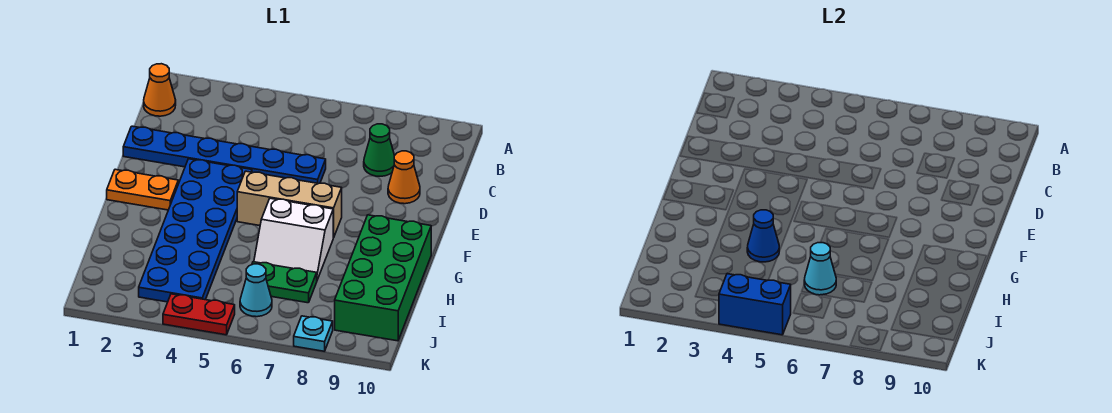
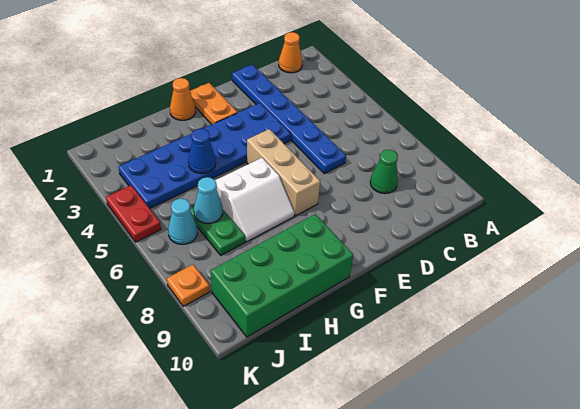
orange cone D9 level 1 -> orange cone G1 level 1
white slope G6:H7 level 1 top G -> white slope G6:H7 level 1 top 6
blue brick K4:K5 level 2 -> none
cyan plate K8 level 1 -> orange plate K8 level 1

